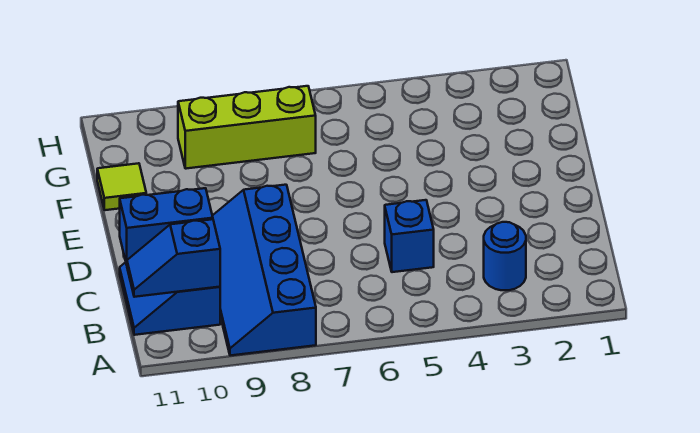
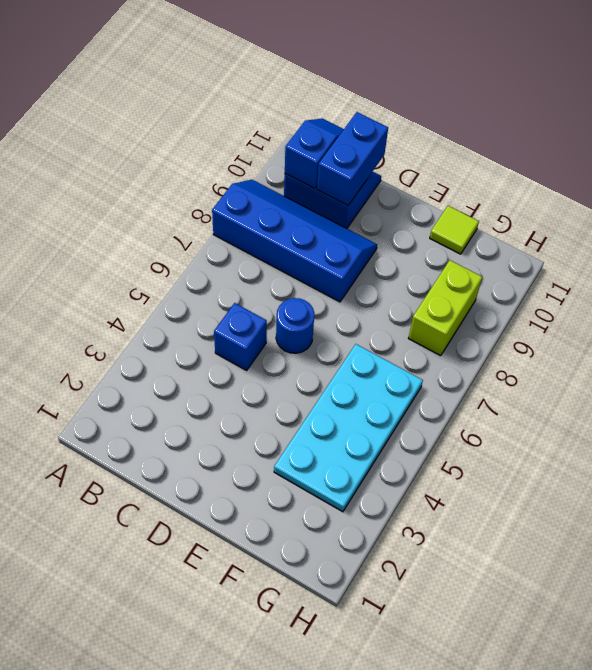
blue round brick B3 level 1 -> blue round brick D6 level 1
none -> cyan plate F3:G6 level 1
lime brick G7:G9 level 1 -> lime brick G8:G9 level 1

